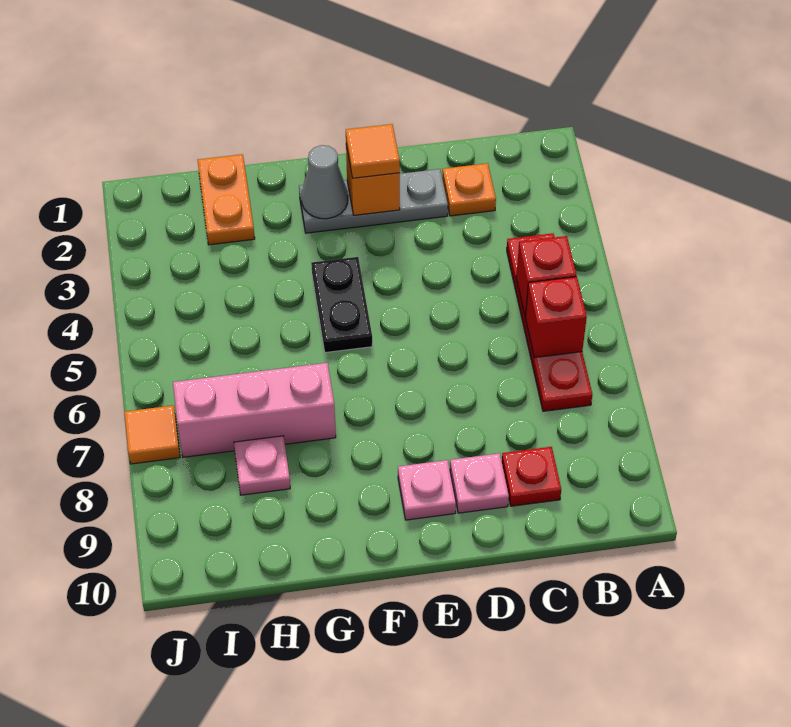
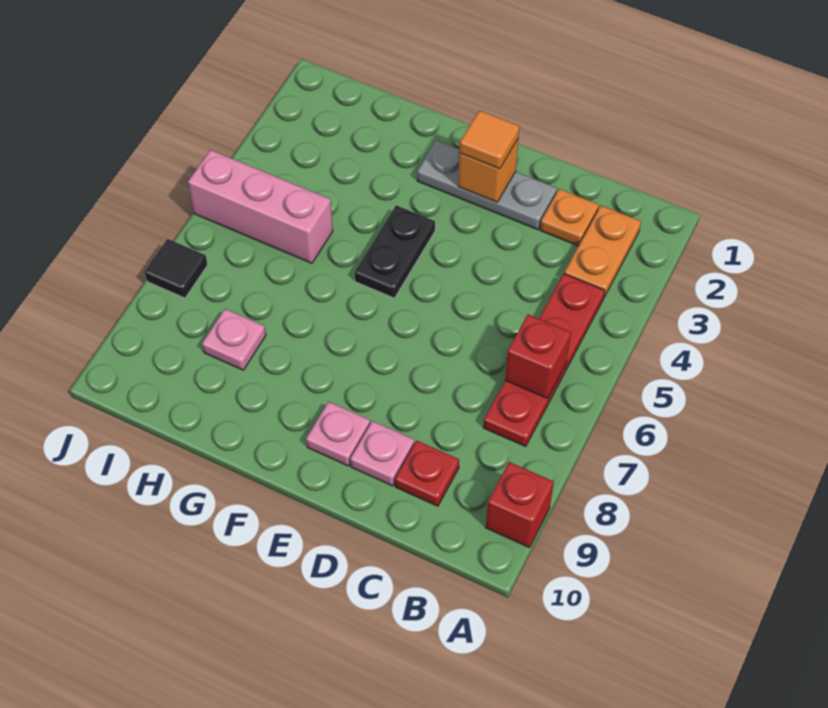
red brick B5 level 2 -> red brick A9 level 1
grey cone F2 level 2 -> none
pink brick G7:I7 level 1 -> pink brick H5:J5 level 1
orange plate H1:H2 level 1 -> orange plate B2:B3 level 1
orange tile J7 level 1 -> black tile J7 level 1

